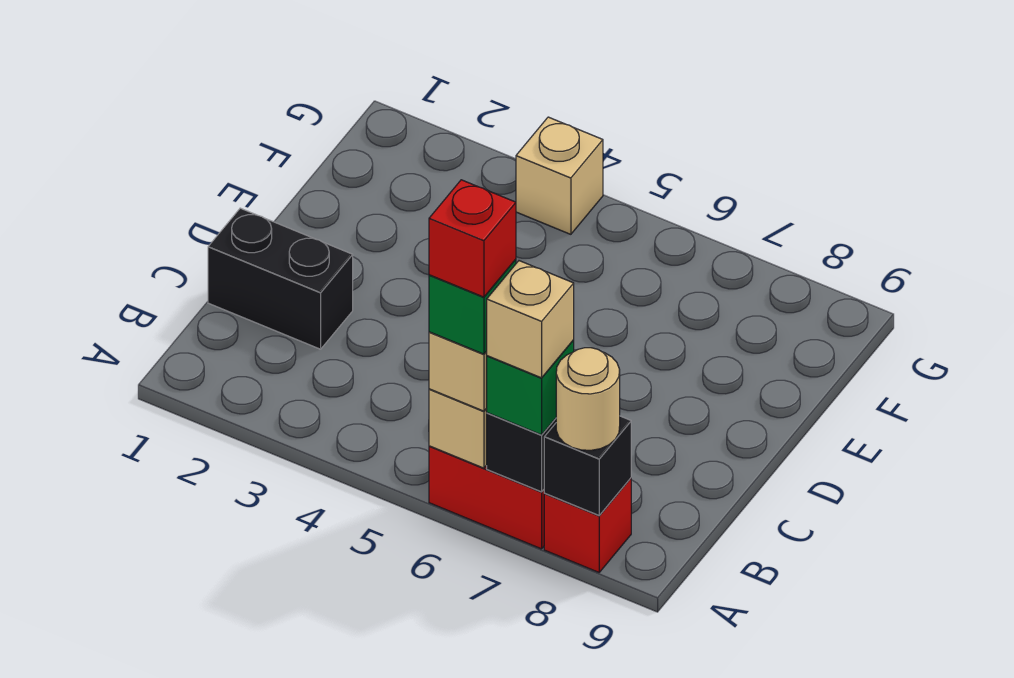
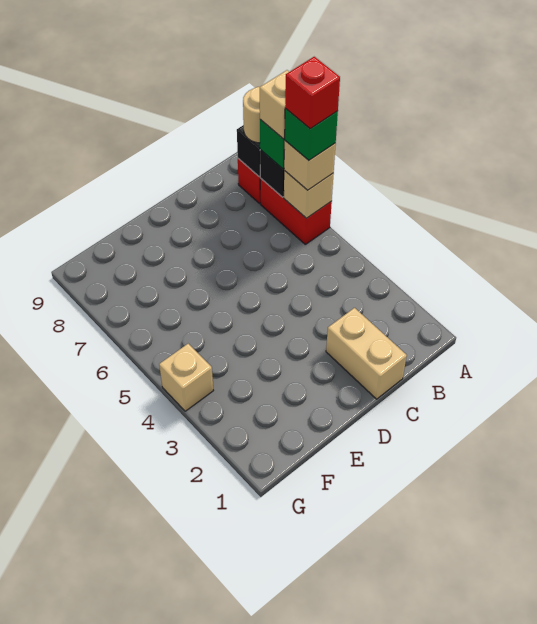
black brick C1:C2 level 1 -> tan brick C1:C2 level 1

